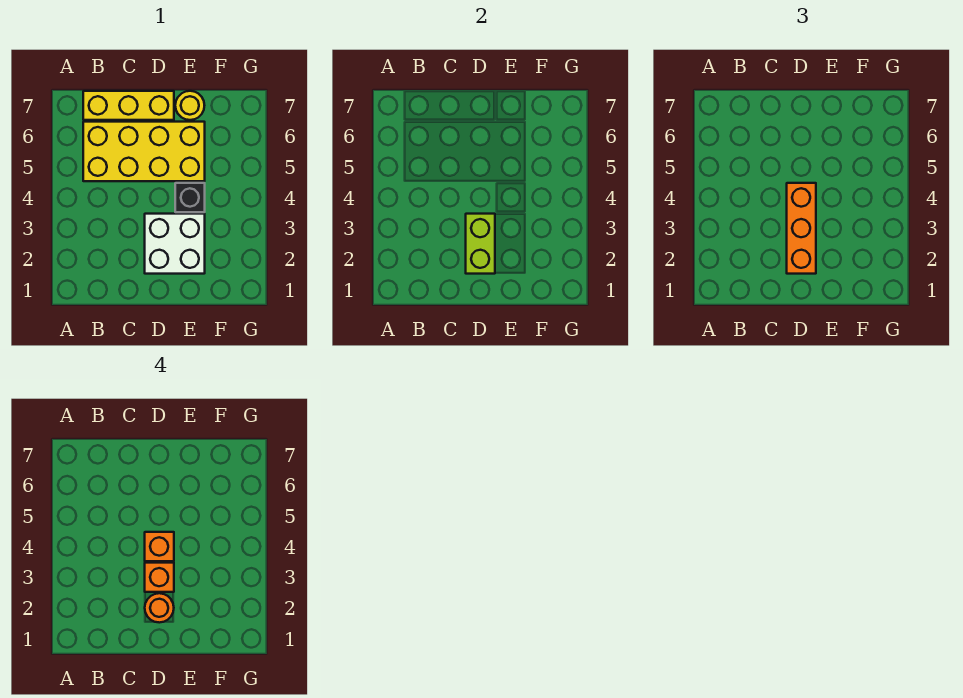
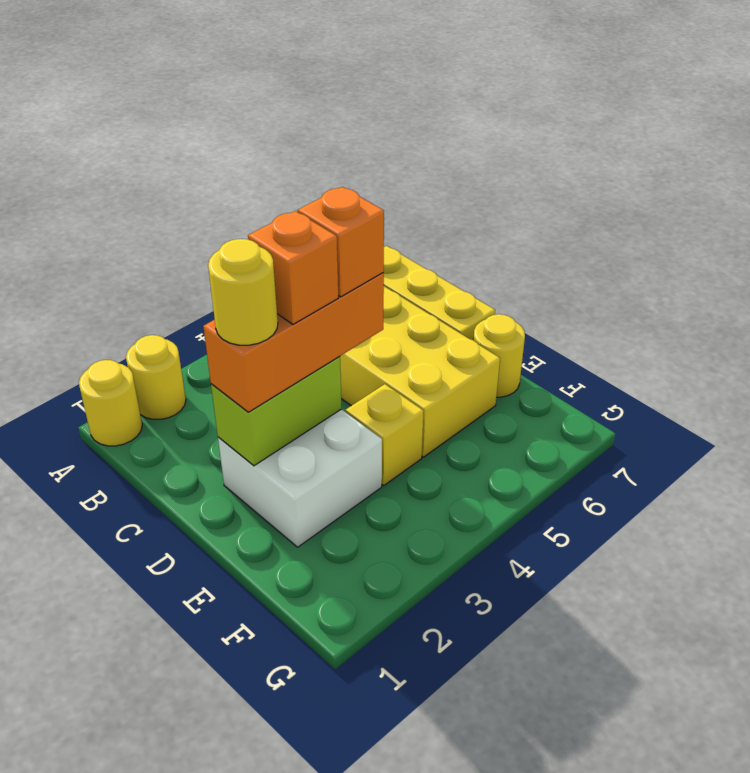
none -> yellow round brick A1 level 1
none -> yellow round brick A2 level 1
orange round brick D2 level 4 -> yellow round brick D2 level 4
black brick E4 level 1 -> yellow brick E4 level 1

